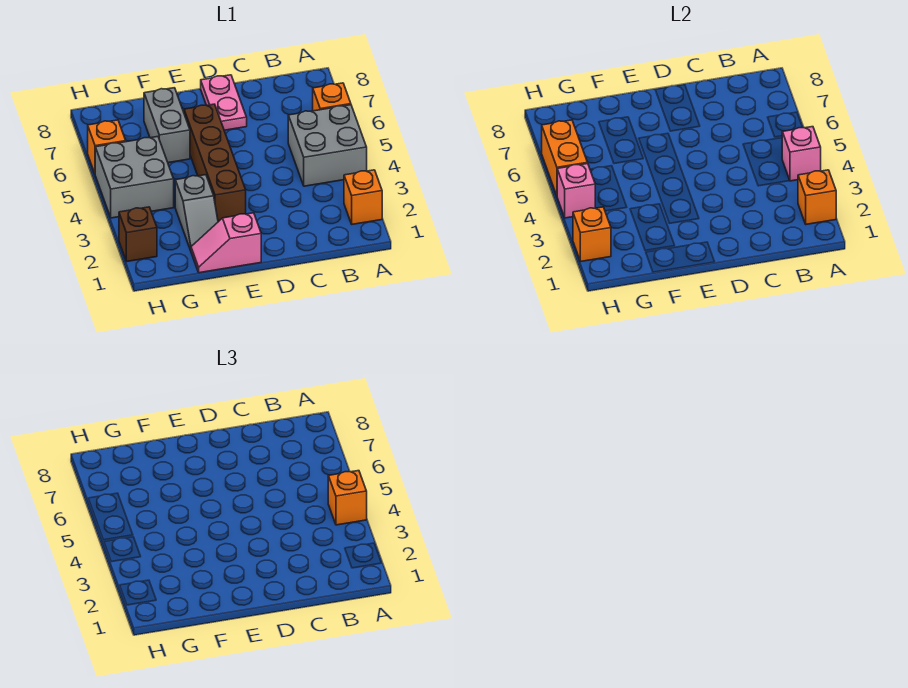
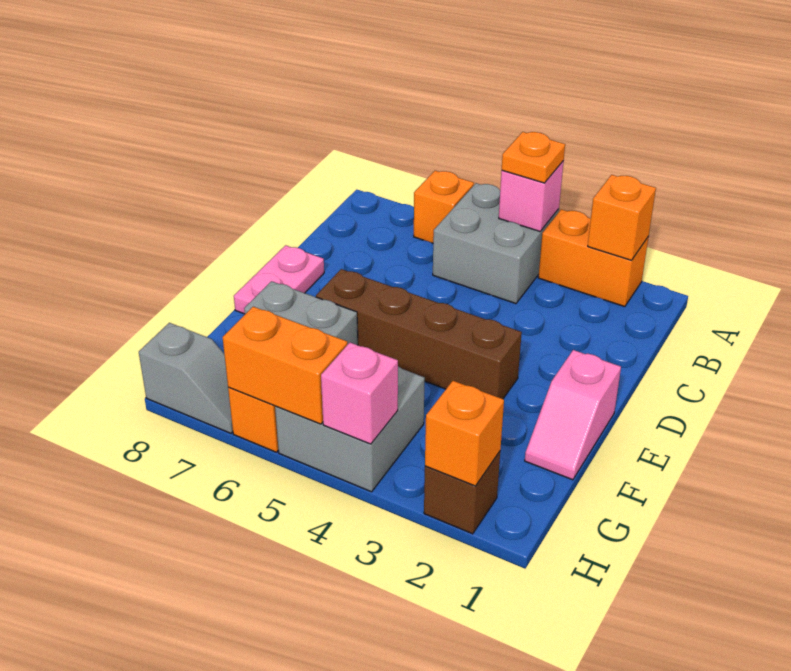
orange brick A2 level 1 -> orange brick A2:A3 level 1
orange brick A4 level 3 -> orange plate A4 level 3
pink plate D7:D8 level 1 -> pink plate D8:E8 level 1
grey slope F2:F3 level 1 top 3 -> grey slope H7:H8 level 1 top 8

